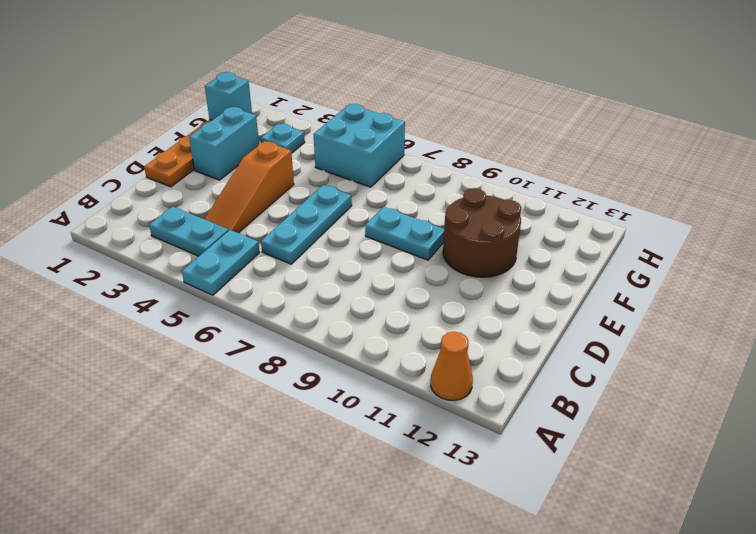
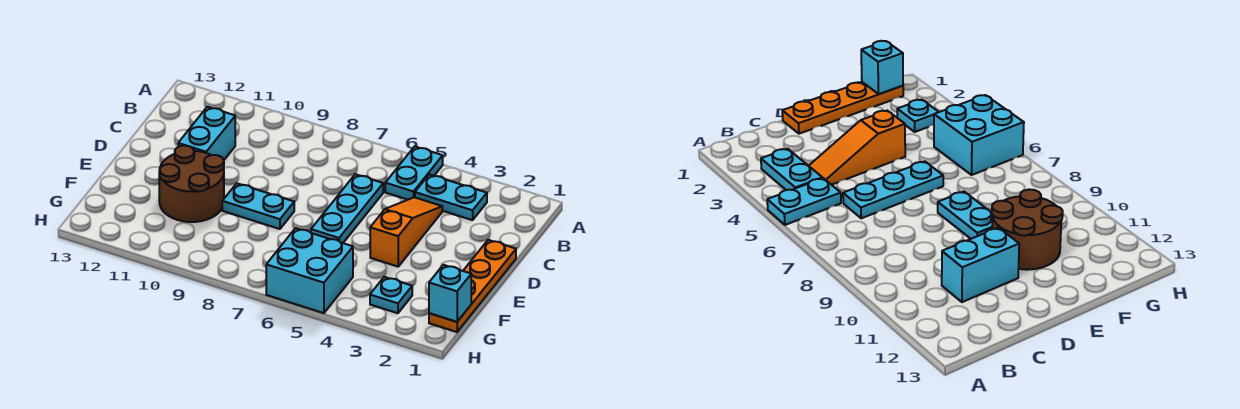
orange cone A12 level 1 -> none
cyan brick E2:F2 level 1 -> cyan brick C11:D11 level 1

